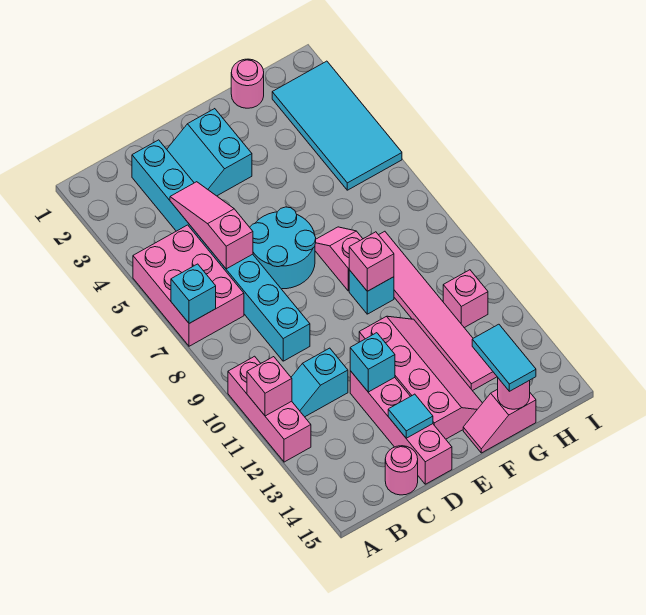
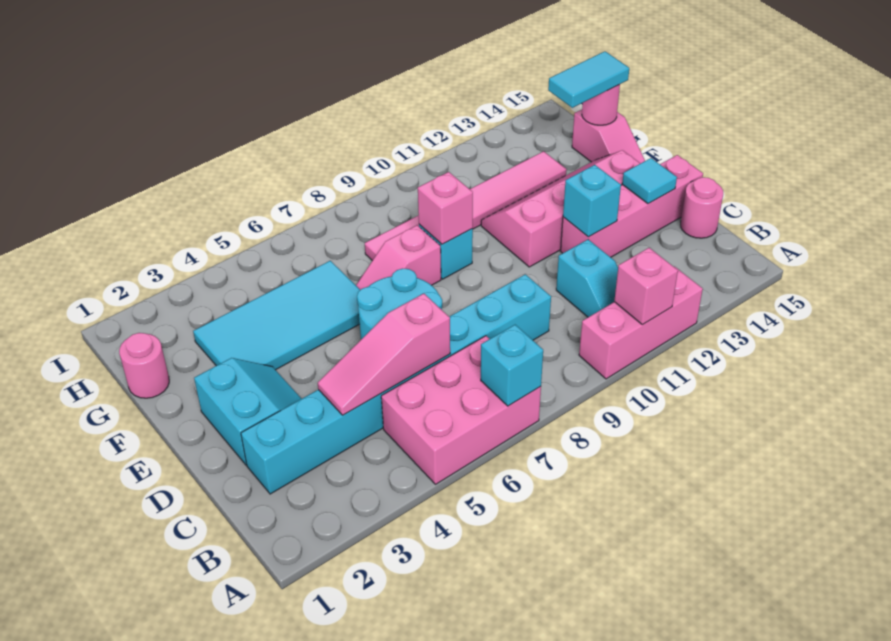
cyan slope D2:E3 level 1 top E -> cyan slope D2:E3 level 1 top 2
cyan tile H2:I5 level 1 -> cyan tile F3:G6 level 1
pink brick H11 level 1 -> none

